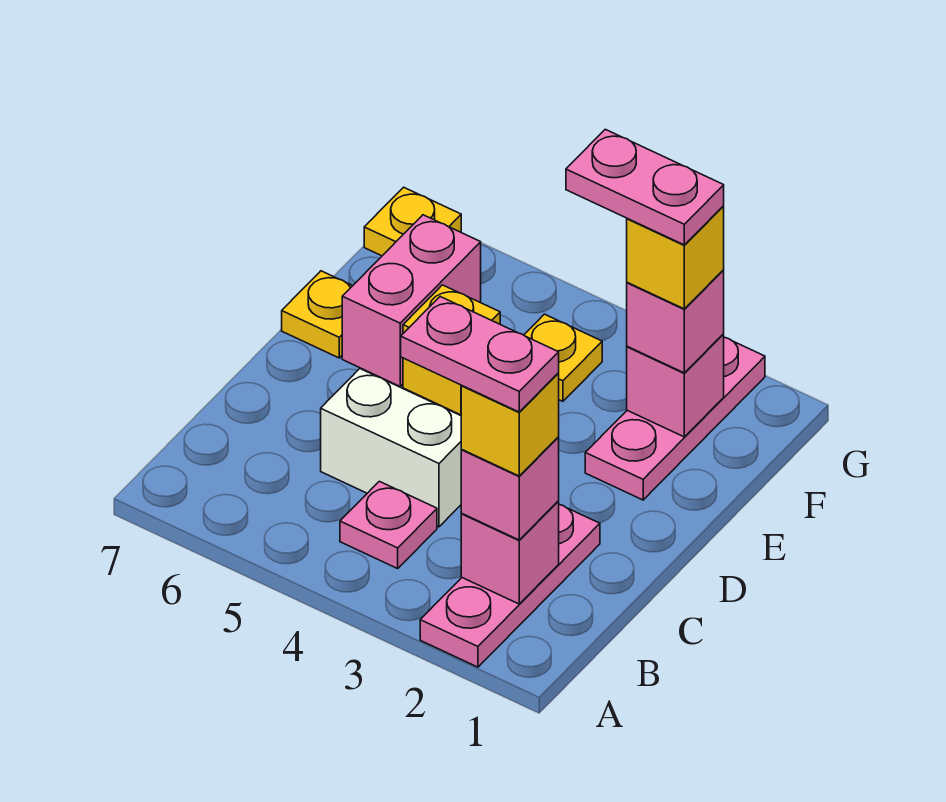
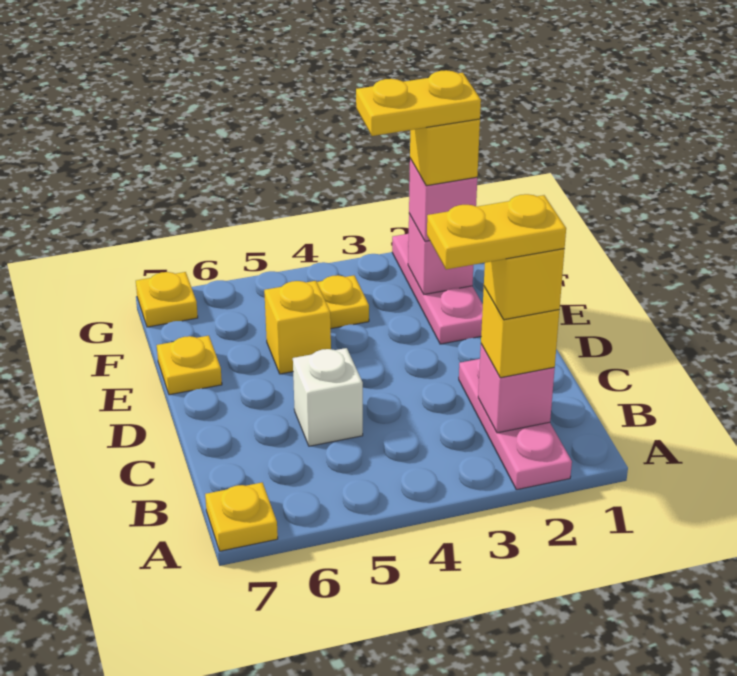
none -> yellow plate A7 level 1
pink brick B2 level 3 -> yellow brick B2 level 3
pink plate B2:B3 level 5 -> yellow plate B2:B3 level 5
pink plate B4 level 1 -> none
white brick C4:C5 level 1 -> white brick C5 level 1
pink brick E6:F6 level 1 -> none
pink plate F2:F3 level 5 -> yellow plate F2:F3 level 5

